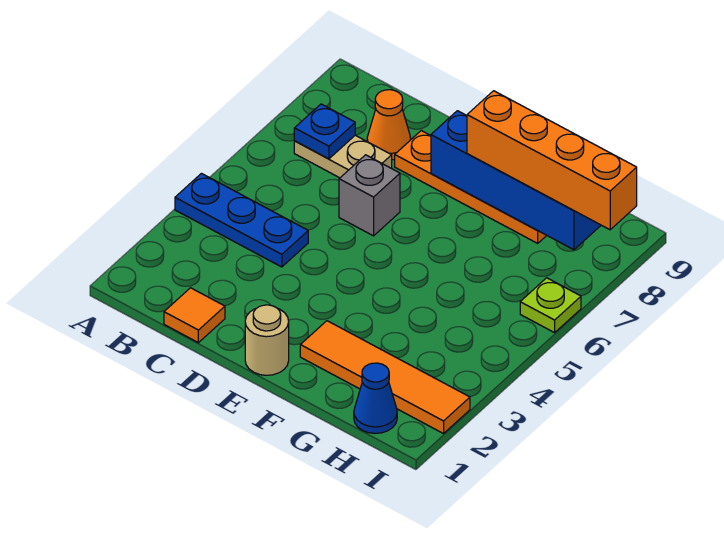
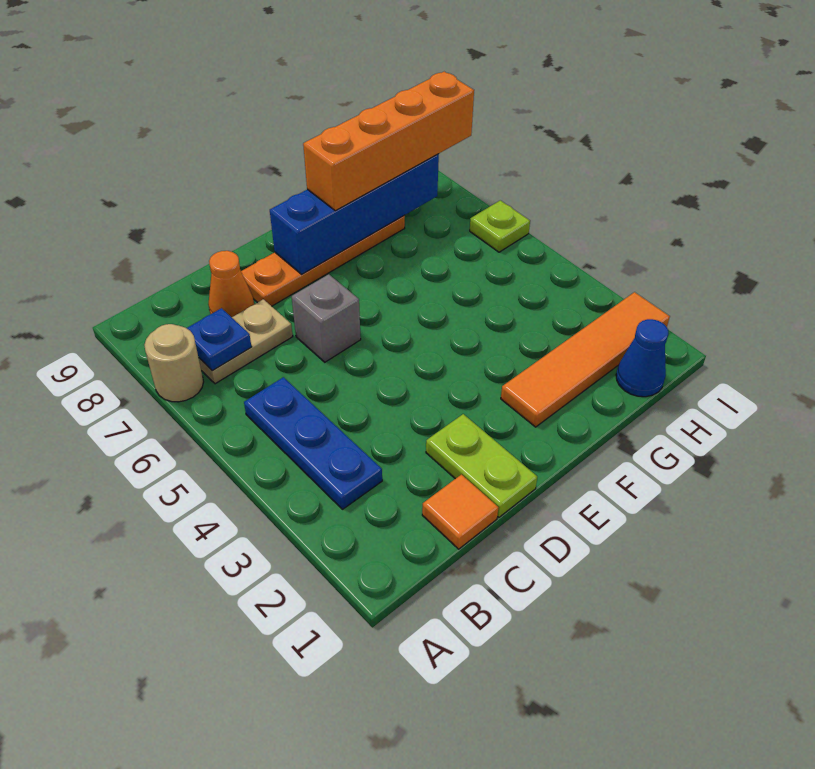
blue plate A4:C4 level 1 -> blue plate B3:B5 level 1
none -> lime plate D1:D2 level 1
tan round brick E1 level 1 -> tan round brick A7 level 1

